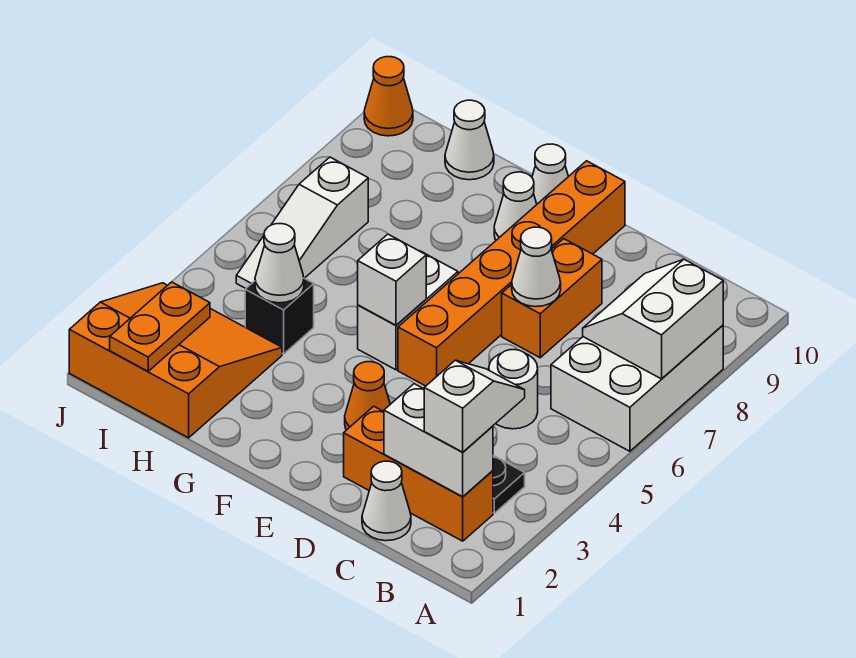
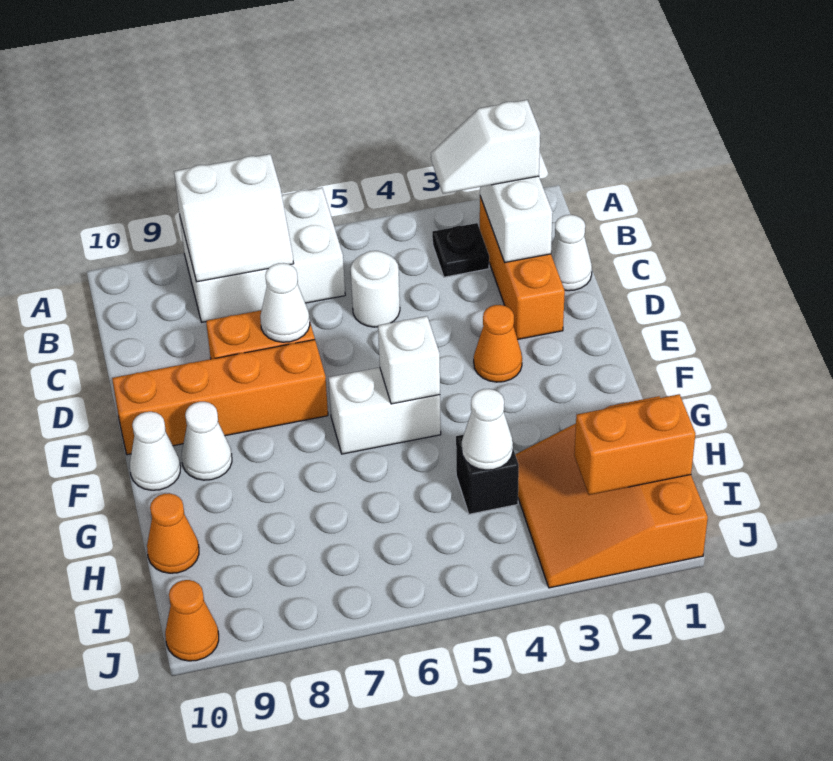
orange brick E5:E10 level 1 -> orange brick E7:E10 level 1
white cone H10 level 1 -> orange cone H10 level 1
orange plate I1:I2 level 2 -> orange brick I1:I2 level 2
white slope I5:I7 level 1 top 7 -> none

